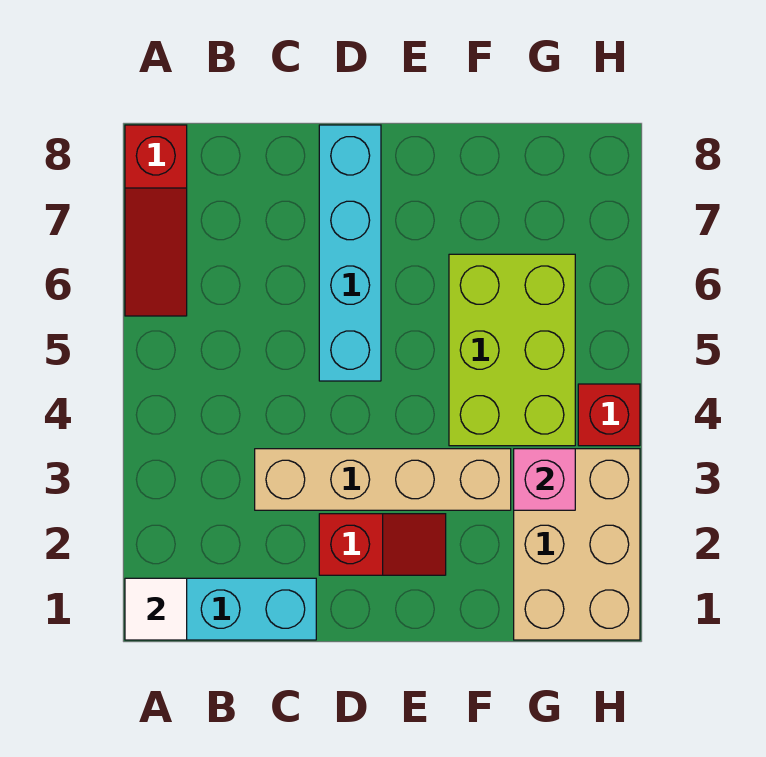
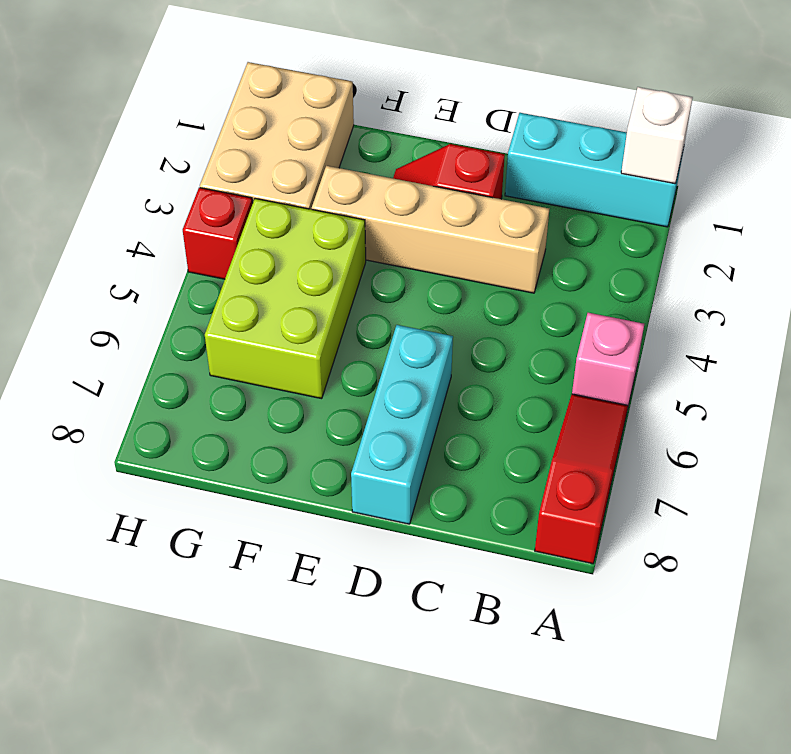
white tile A1 level 2 -> white brick A1 level 2
cyan brick D5:D8 level 1 -> cyan brick D6:D8 level 1
pink brick G3 level 2 -> pink brick A5 level 1

